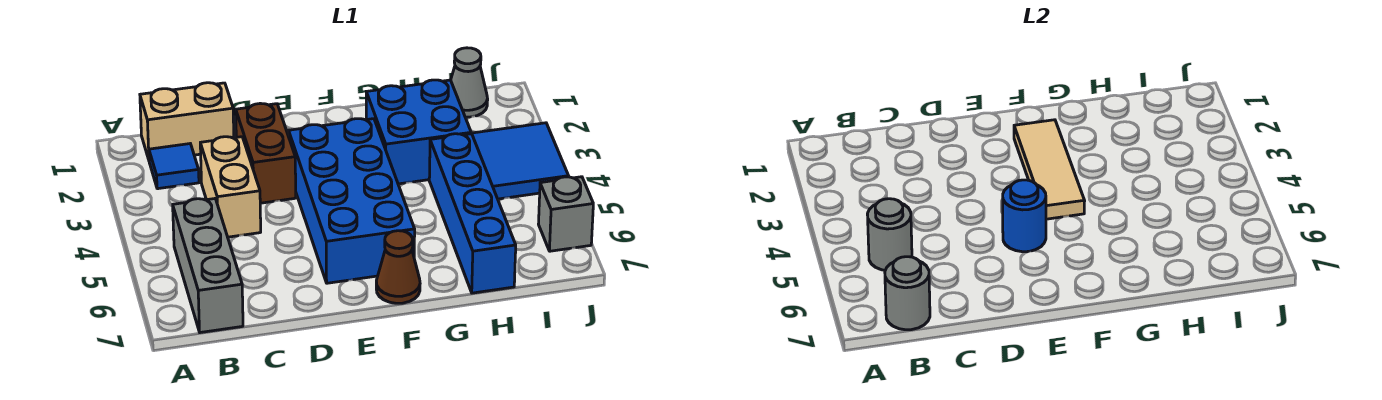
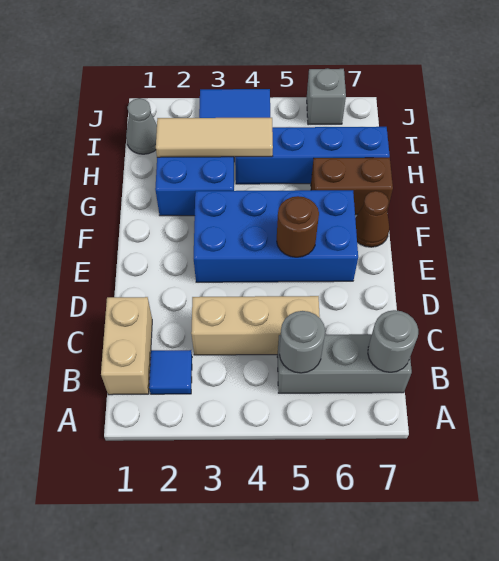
tan brick C3:C4 level 1 -> tan brick C3:C5 level 1
brown brick D2:D3 level 1 -> brown brick G6:G7 level 1
blue round brick E5 level 2 -> brown round brick E5 level 2
tan tile F2:F4 level 2 -> tan tile H2:H4 level 2

